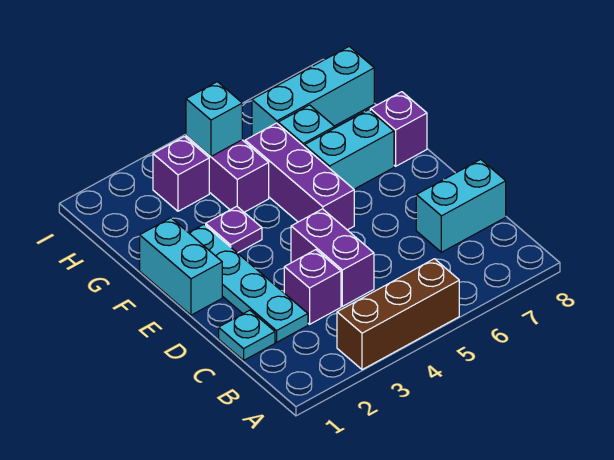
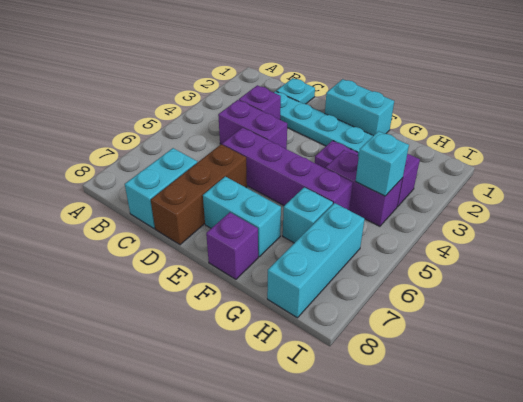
brown brick A3:A5 level 1 -> brown brick D6:D8 level 1
purple brick E5:G5 level 1 -> purple brick D5:G5 level 1
cyan brick F6:F7 level 1 -> cyan brick E7:F7 level 1

